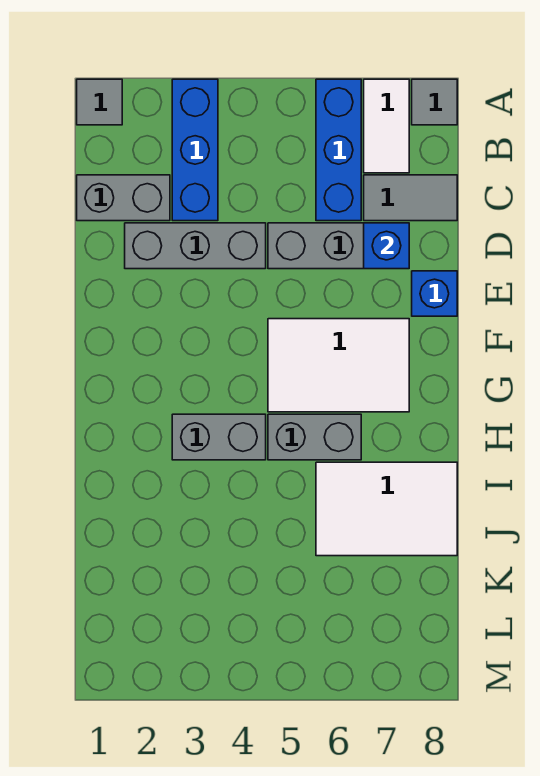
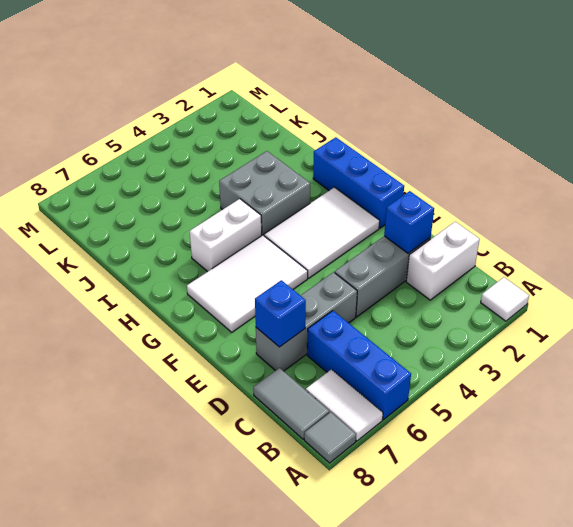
grey tile A1 level 1 -> white tile A1 level 1
blue brick A3:C3 level 1 -> blue brick F1:H1 level 1
grey brick C1:C2 level 1 -> white brick C1:C2 level 1
grey tile C7:C8 level 1 -> grey tile B8:C8 level 1
blue brick E8 level 1 -> blue brick D2 level 2
grey brick H3:H4 level 1 -> grey brick H3:I4 level 1
grey brick H5:H6 level 1 -> white brick H5:H6 level 1
white tile I6:J8 level 1 -> white tile F2:G4 level 1

